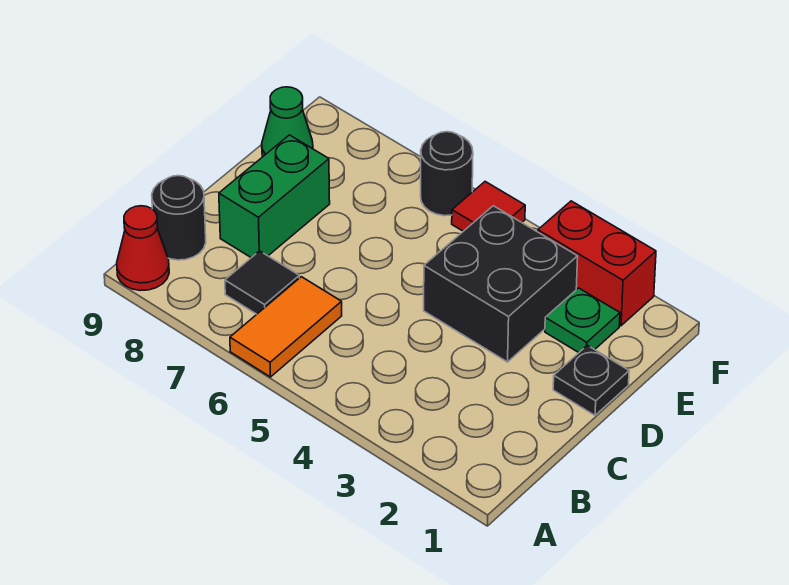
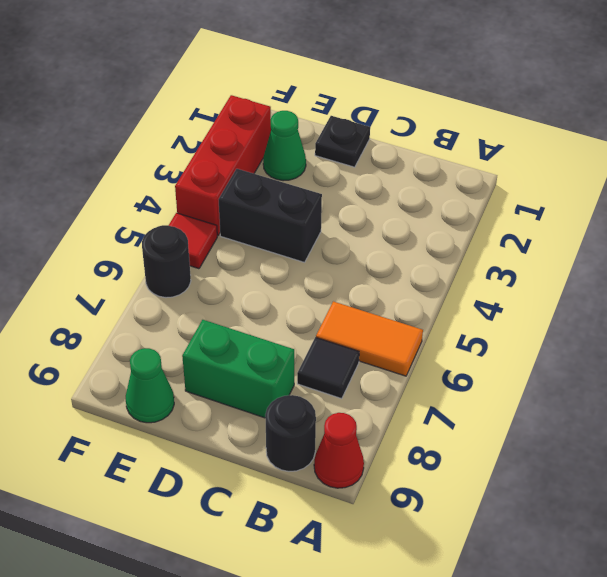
black brick D3:E4 level 1 -> black brick D4:E4 level 1
green plate E2 level 1 -> green cone E2 level 1
red brick F2:F3 level 1 -> red brick F2:F4 level 1

